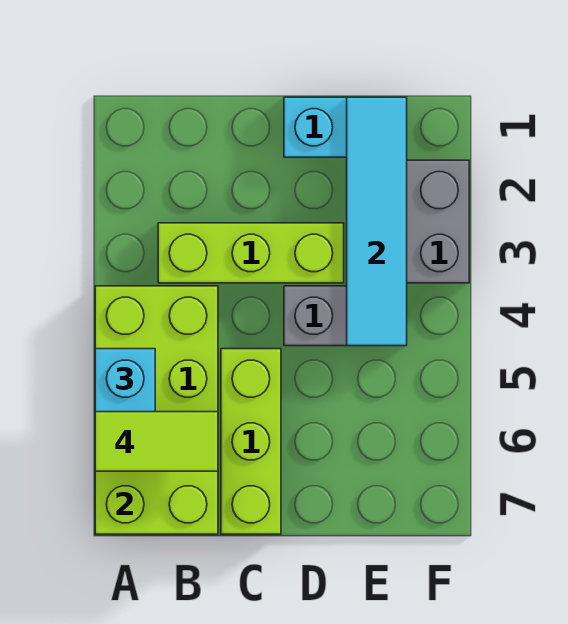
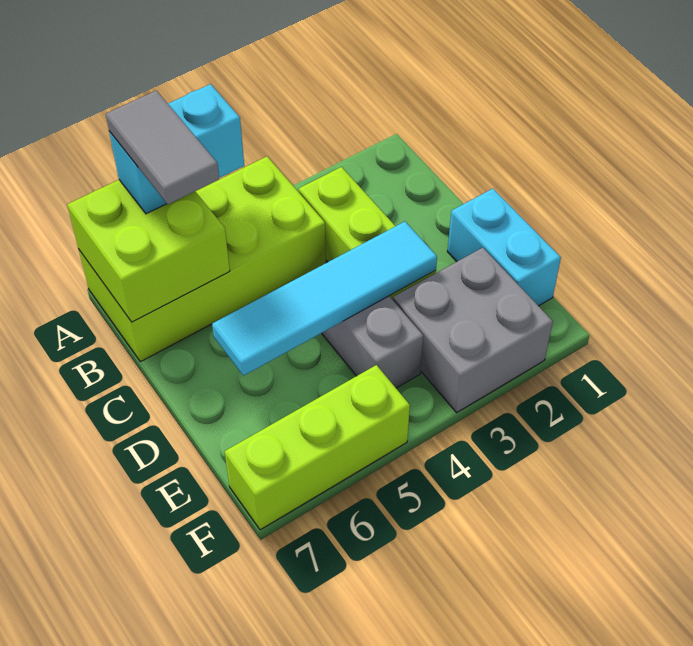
lime tile A6:B6 level 4 -> grey tile A6:B6 level 4
lime brick C5:C7 level 1 -> lime brick F5:F7 level 1
cyan tile E1:E4 level 2 -> cyan tile D3:D6 level 2

